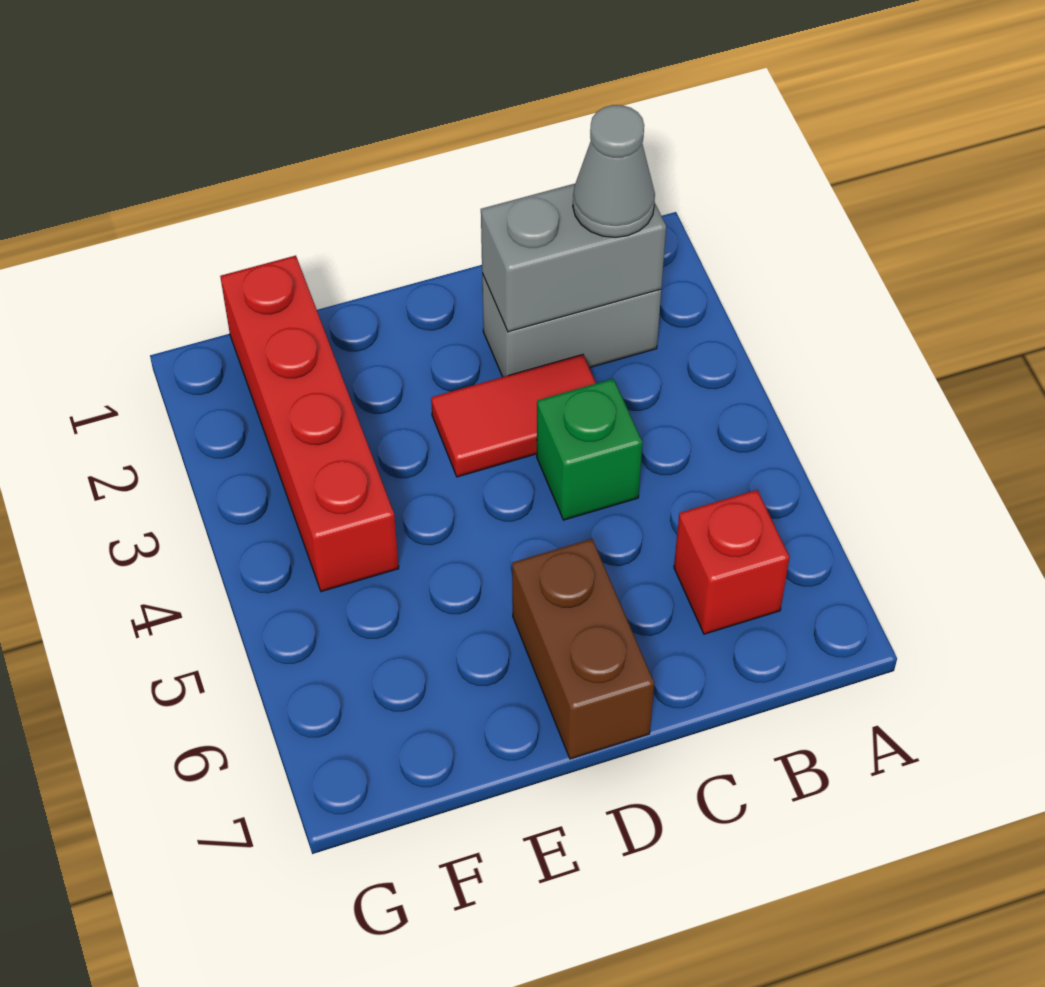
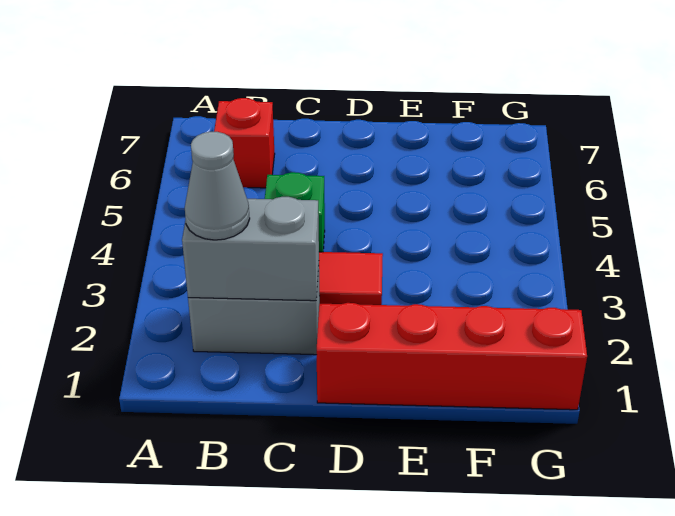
brown brick D6:D7 level 1 -> none
red brick F1:F4 level 1 -> red brick D1:G1 level 1

